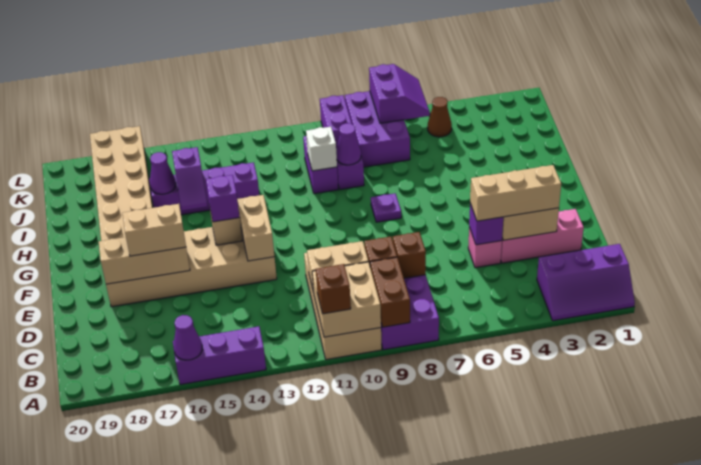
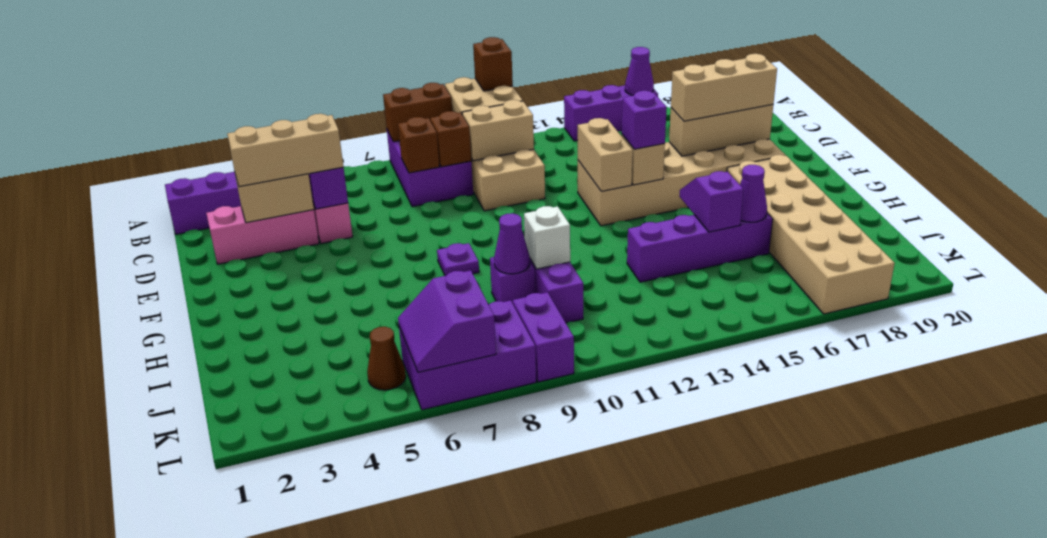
brown brick A9:B9 level 2 -> brown brick A8:A9 level 2
tan brick E16:E17 level 3 -> tan brick E16:E18 level 3
purple brick J7:L8 level 1 -> purple brick K6:L8 level 1

